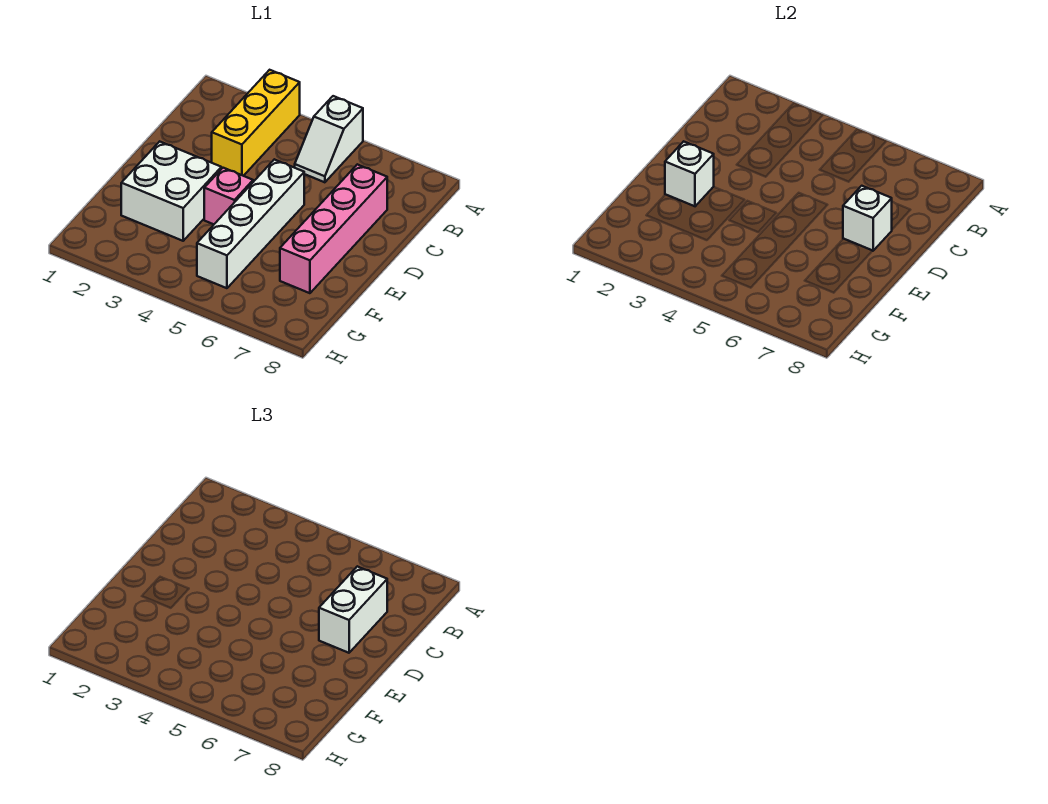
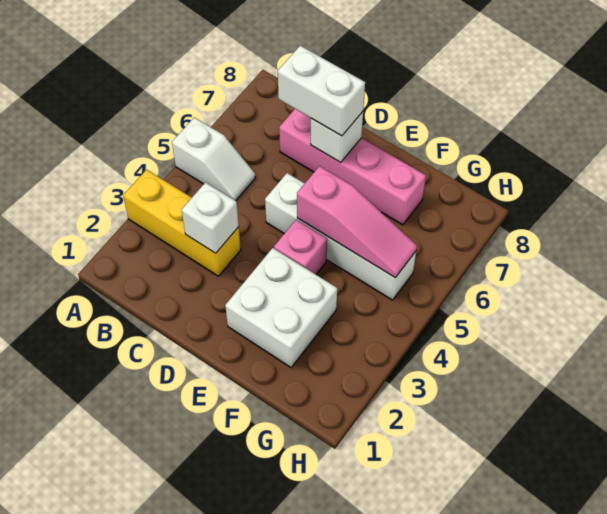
white brick E2 level 2 -> white brick C3 level 2
none -> pink slope E5:G5 level 2 top E

